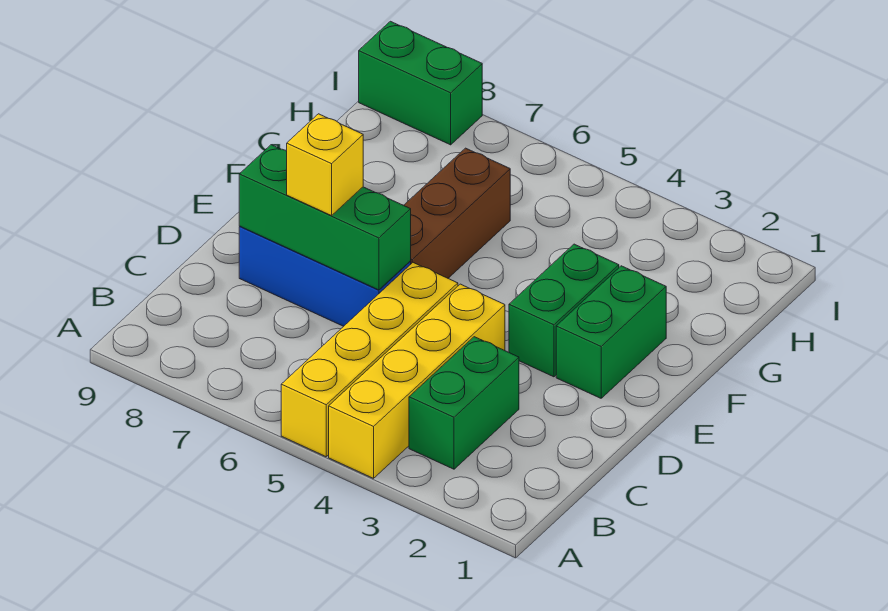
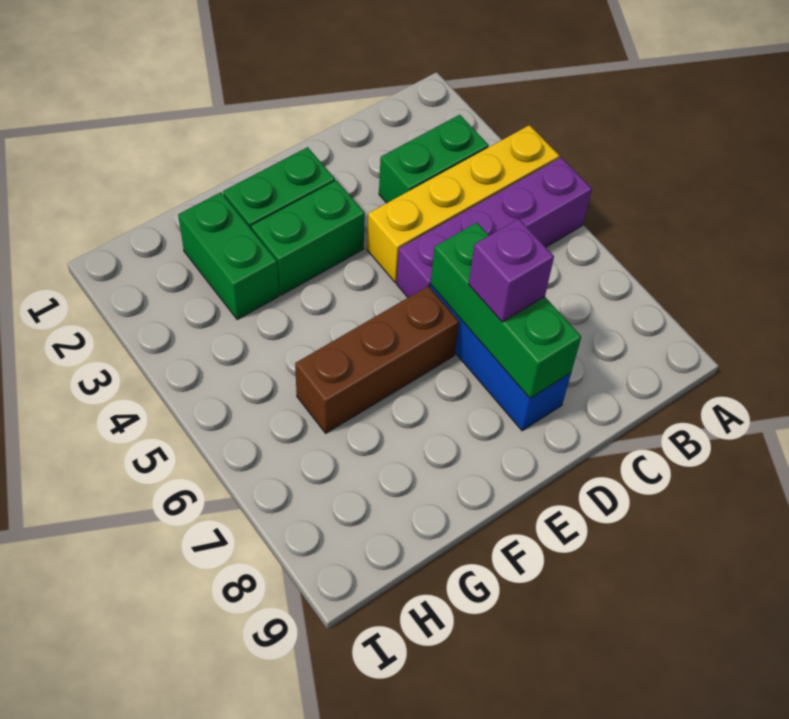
yellow brick A5:D5 level 1 -> purple brick A5:D5 level 1
yellow brick D7 level 3 -> purple brick D7 level 3
green brick I8:I9 level 1 -> green brick G2:G3 level 1

